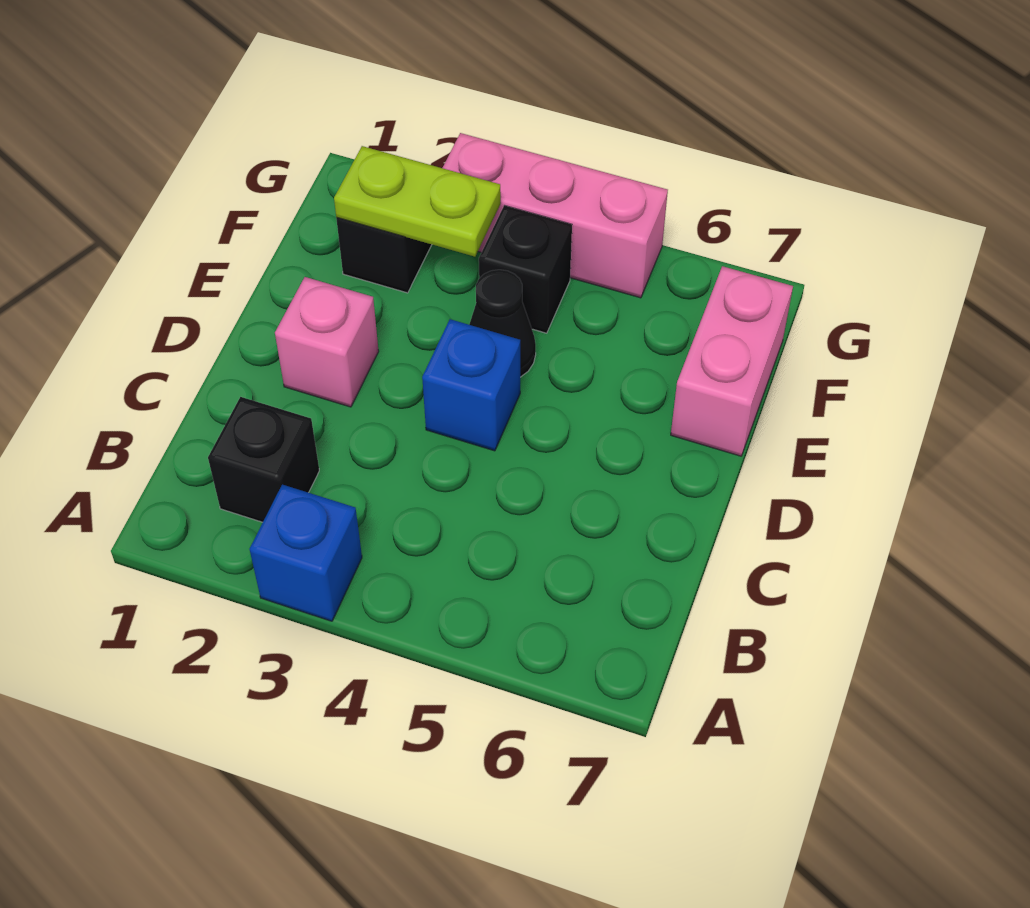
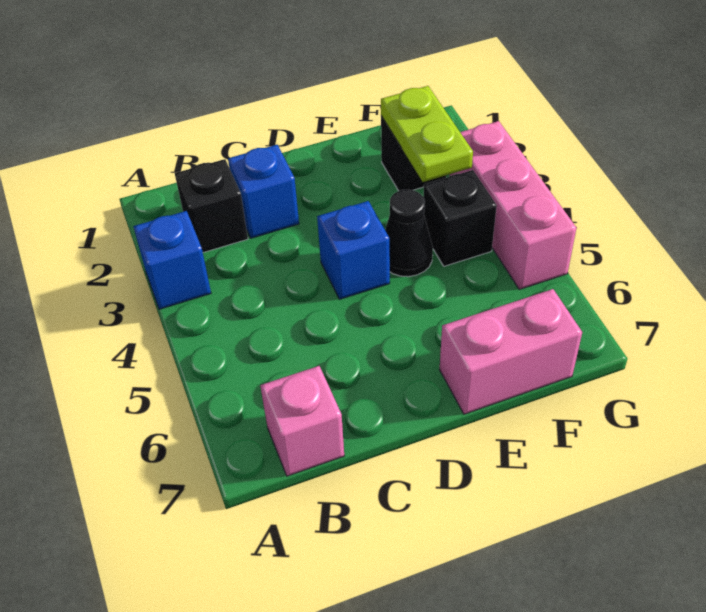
none -> blue brick C2 level 1
pink brick D2 level 1 -> pink brick B7 level 1

